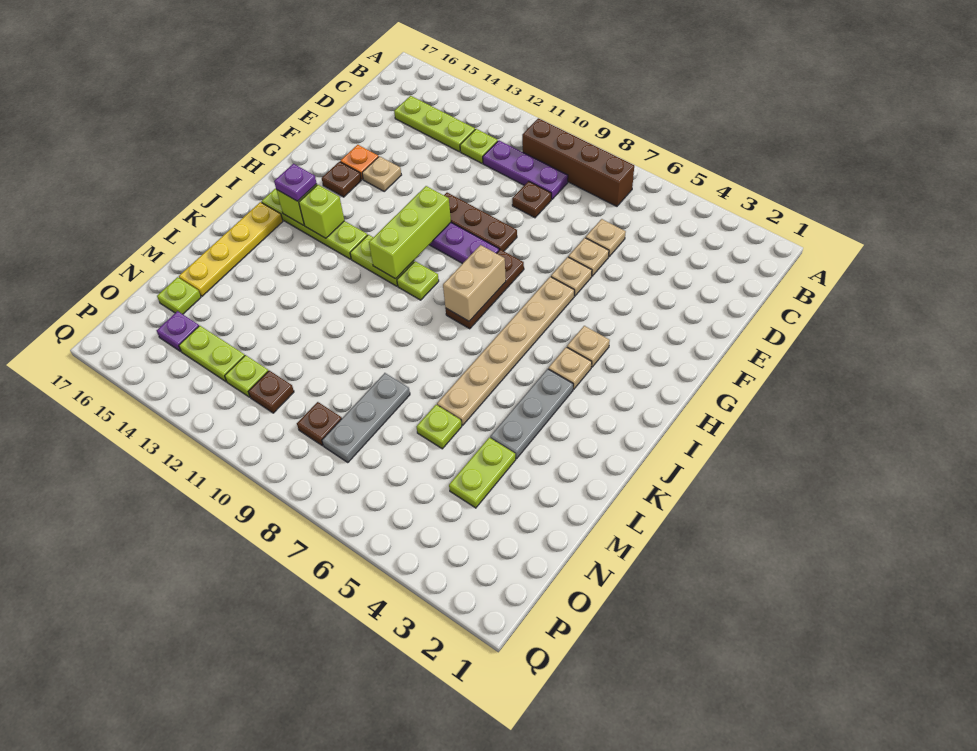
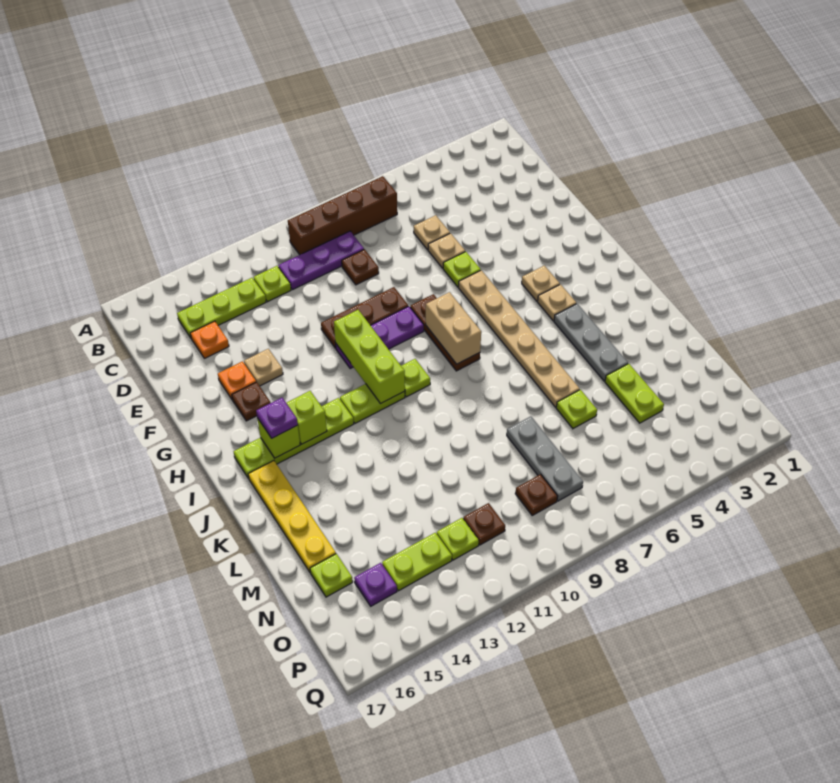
none -> orange plate D15 level 1
tan plate F6 level 1 -> lime plate F6 level 1

